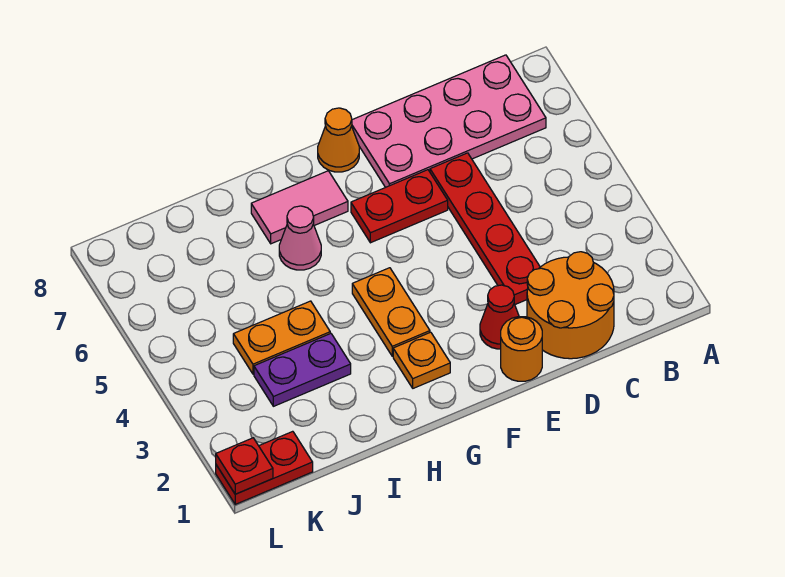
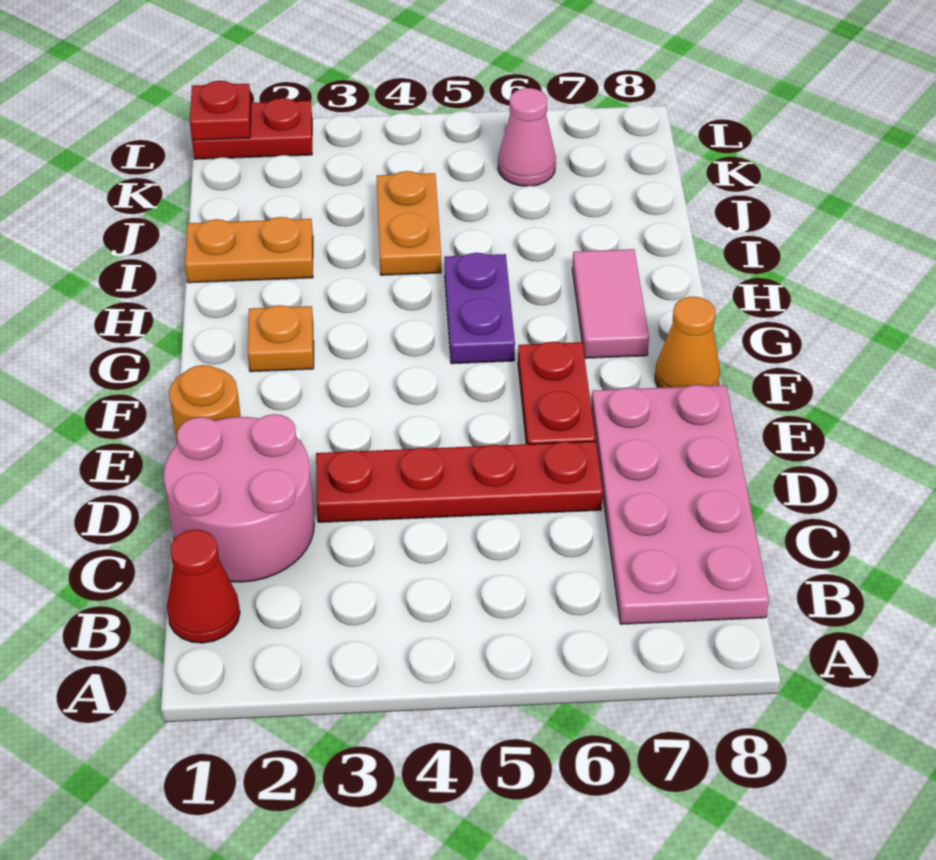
orange round brick C1:D2 level 1 -> pink round brick C1:D2 level 1
red cone E2 level 1 -> red cone B1 level 1
orange plate G3:G4 level 1 -> orange plate I1:I2 level 1
pink cone H6 level 1 -> pink cone K6 level 1
purple plate I3:J3 level 1 -> purple plate G5:H5 level 1
red plate K1:L1 level 1 -> red plate L1:L2 level 1

